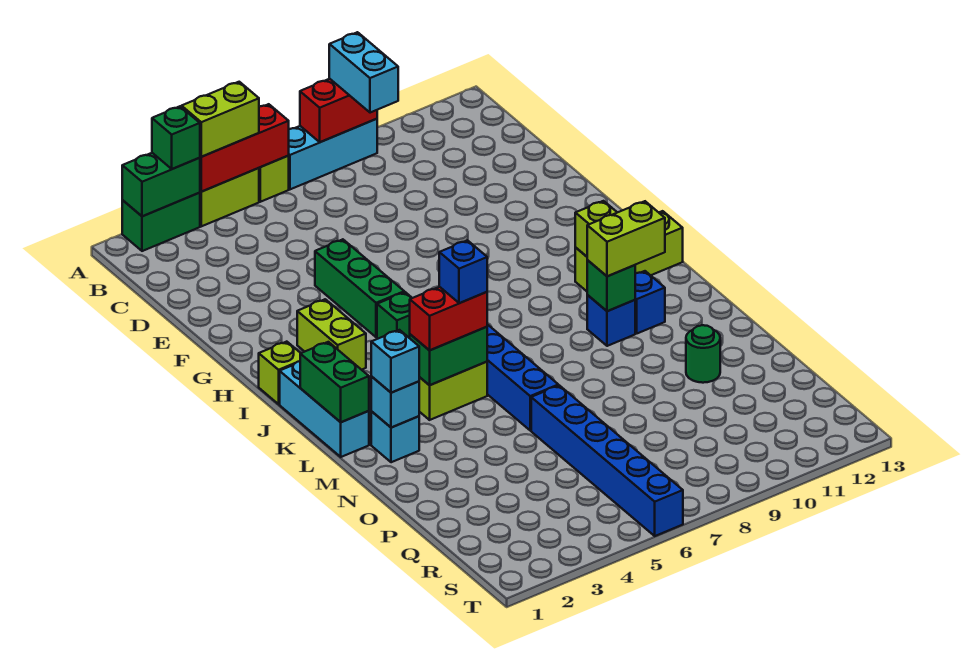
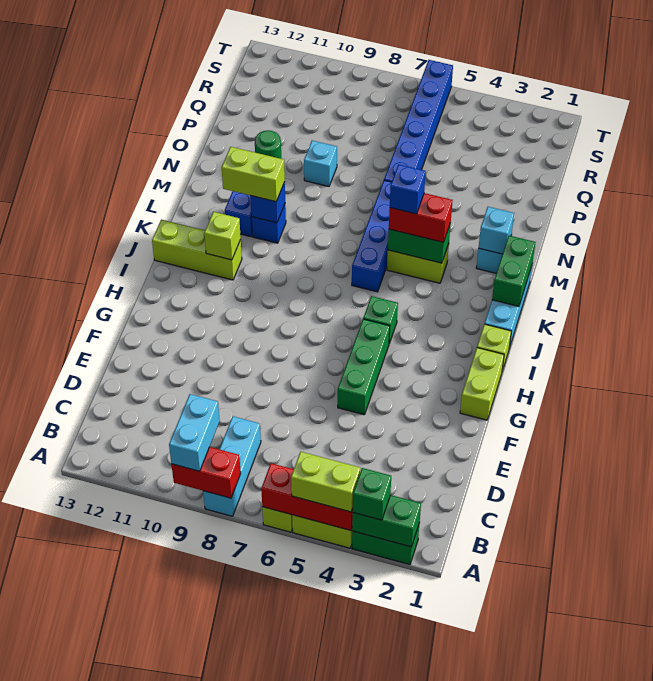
cyan brick A7:A9 level 1 -> cyan brick A8:C8 level 1
lime brick H3:I3 level 1 -> lime brick G1:H1 level 1
green brick L10 level 2 -> blue brick L10 level 2
cyan brick M2 level 3 -> cyan brick O9 level 1

